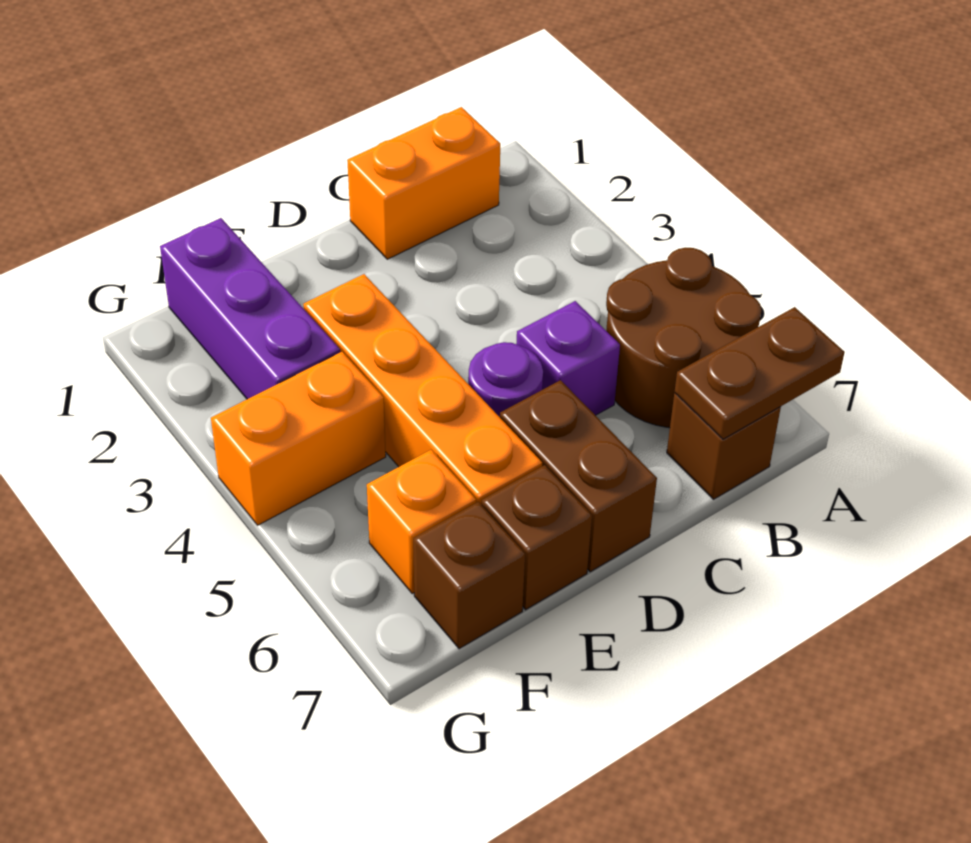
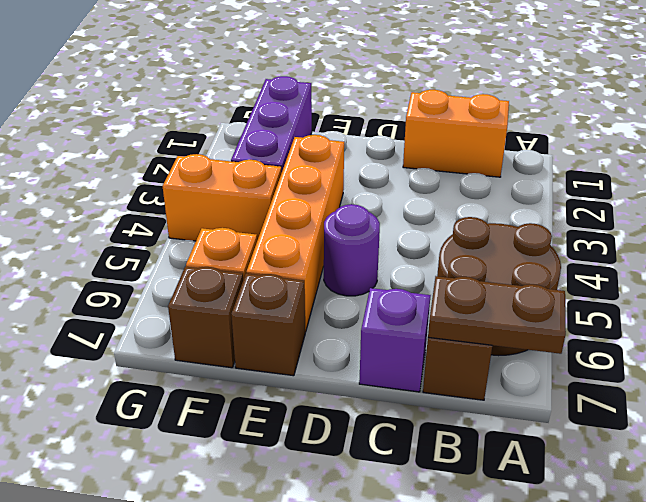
purple brick C5 level 1 -> purple brick C7 level 1
brown brick D6:D7 level 1 -> none

